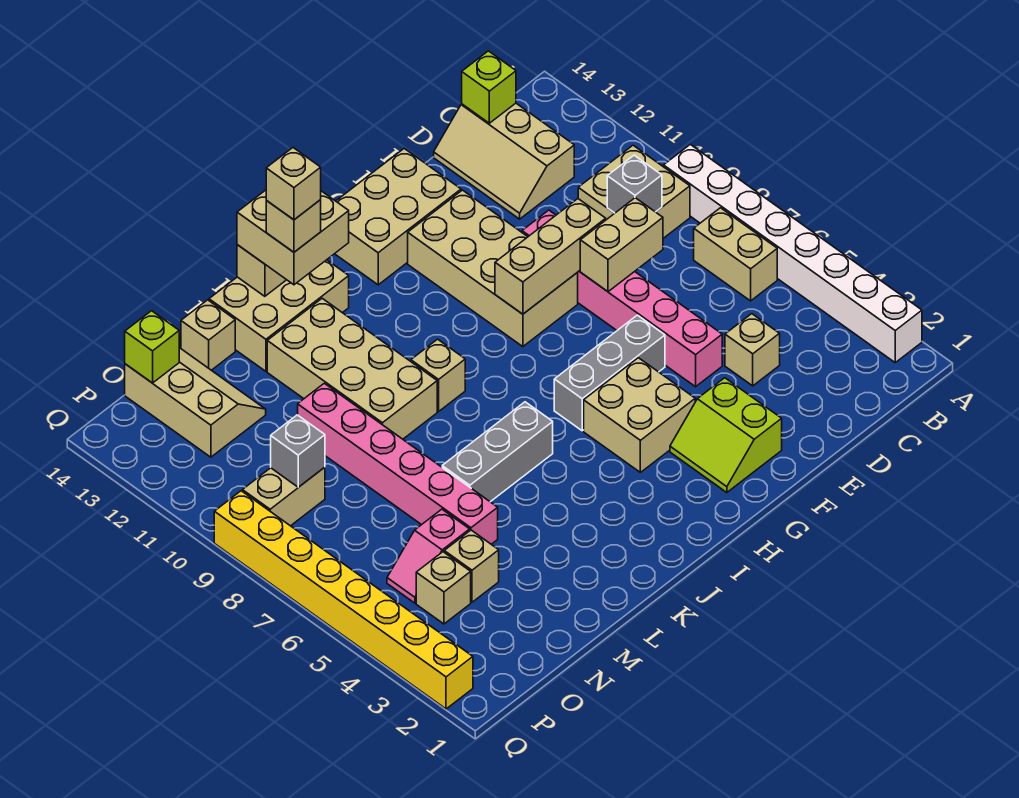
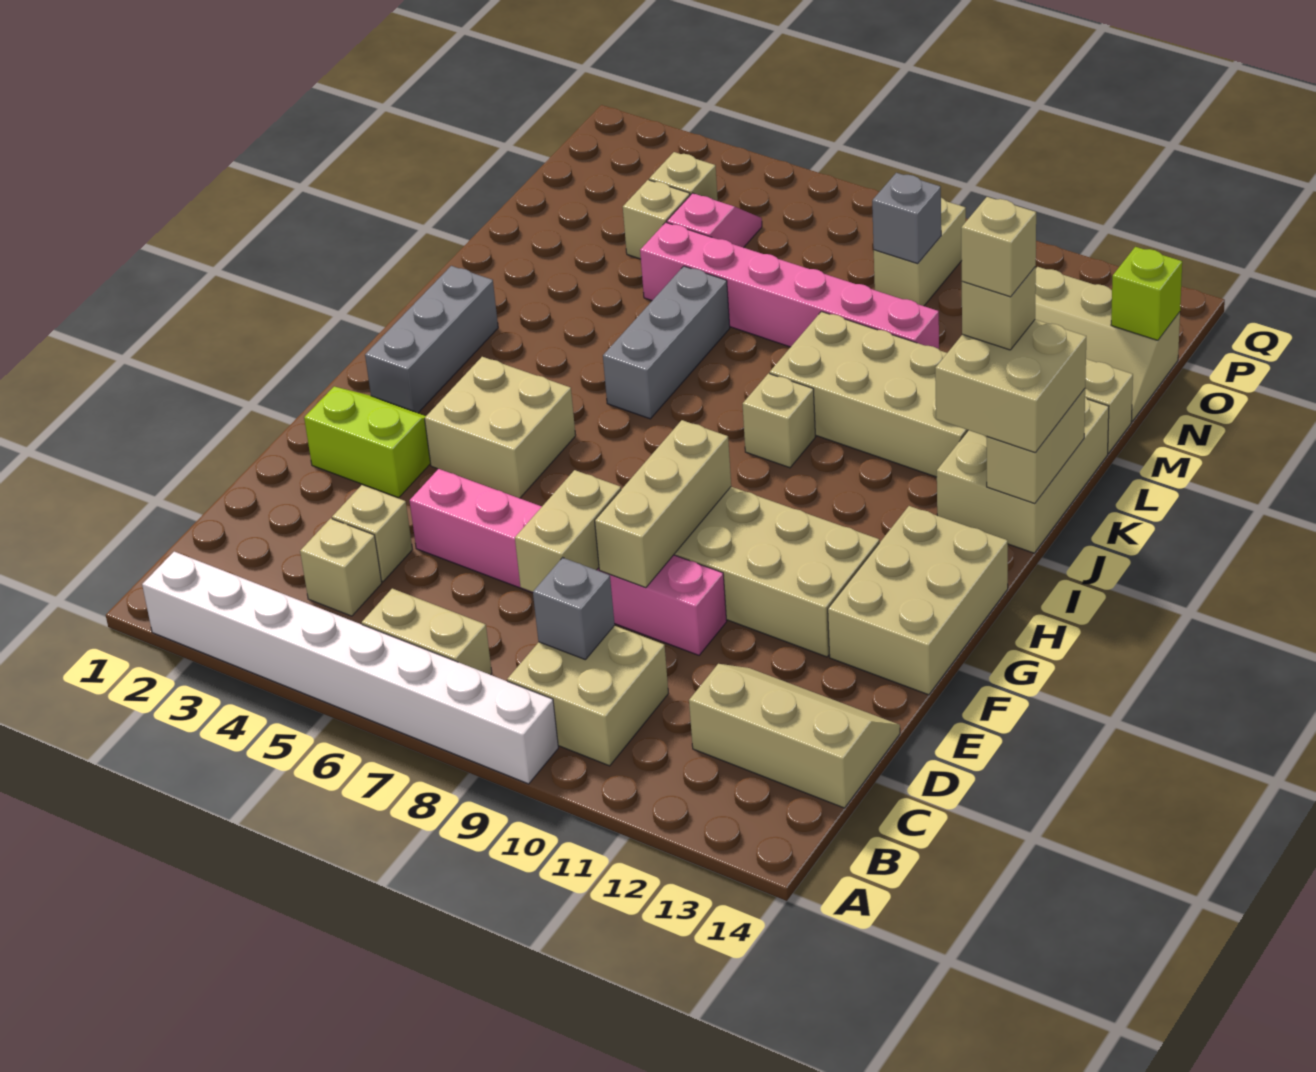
none -> tan brick C4 level 1
lime brick C14 level 2 -> none
grey brick F6:H6 level 1 -> grey brick H2:J2 level 1
yellow brick Q2:Q9 level 1 -> none

